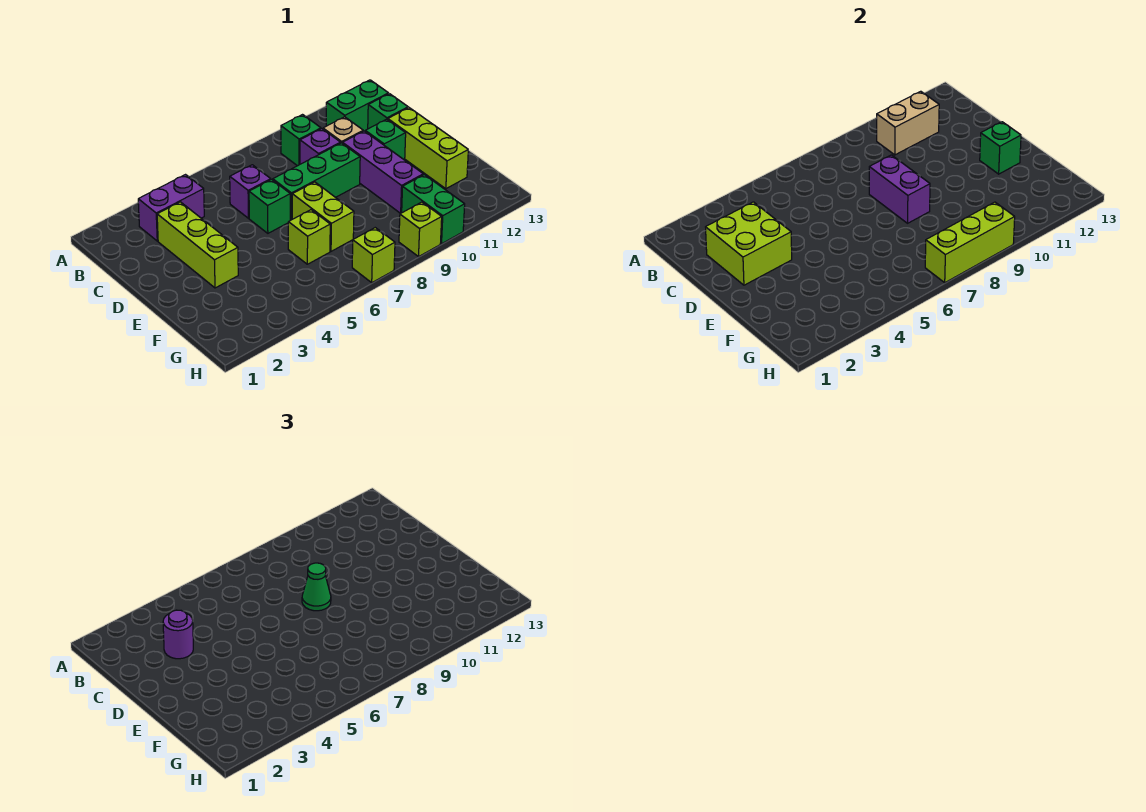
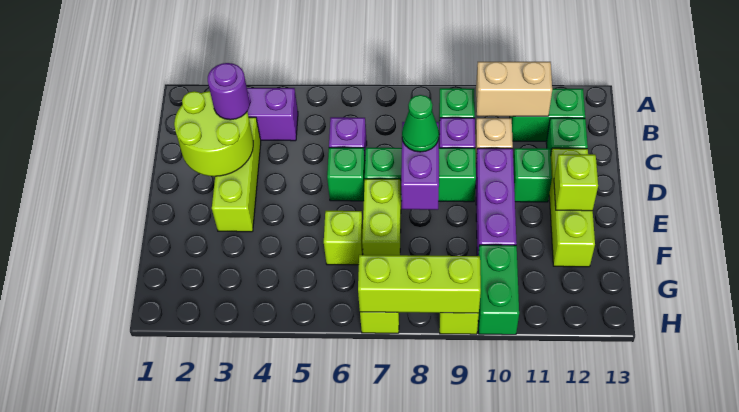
lime brick C2:D3 level 2 -> lime round brick C2:D3 level 2
green brick E12 level 2 -> lime brick E12 level 2

